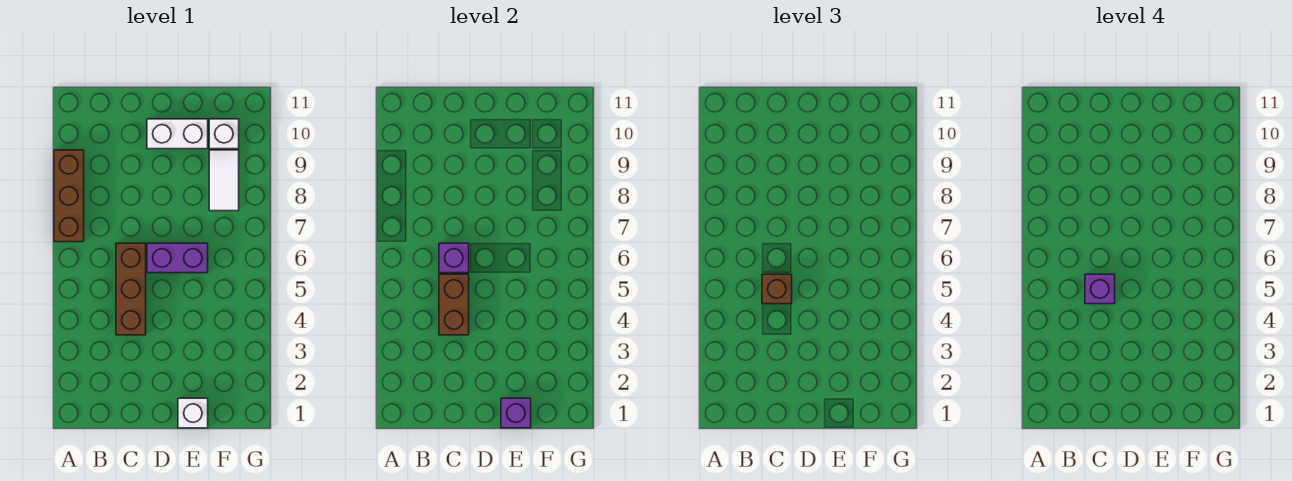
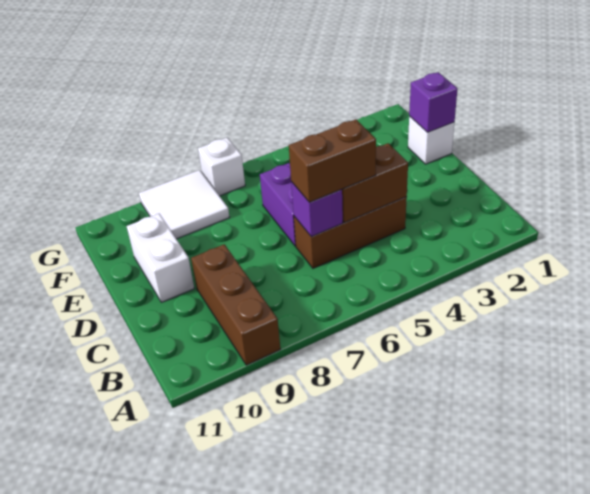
brown brick A7:A9 level 1 -> brown brick A9:C9 level 1
brown brick C5 level 3 -> brown brick C5:C6 level 3
purple brick C5 level 4 -> none
white tile F8:F9 level 1 -> white tile F8:G9 level 1
white brick F10 level 1 -> white brick G7 level 1

